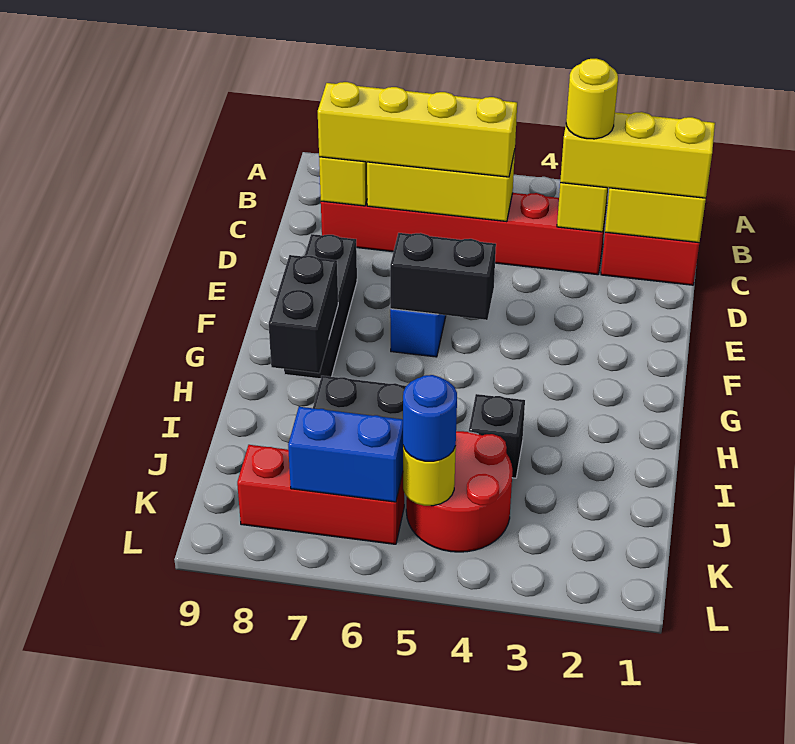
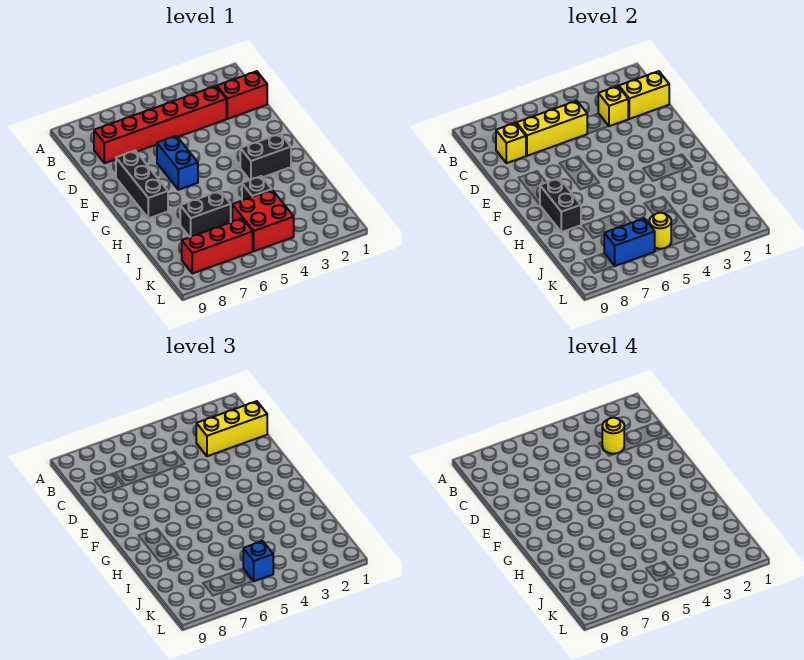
yellow brick C5:C8 level 3 -> none
black brick F5:F6 level 2 -> black brick G2:G3 level 1
red round brick J4:K5 level 1 -> red brick J4:K5 level 1
blue round brick K5 level 3 -> blue brick K5 level 3

